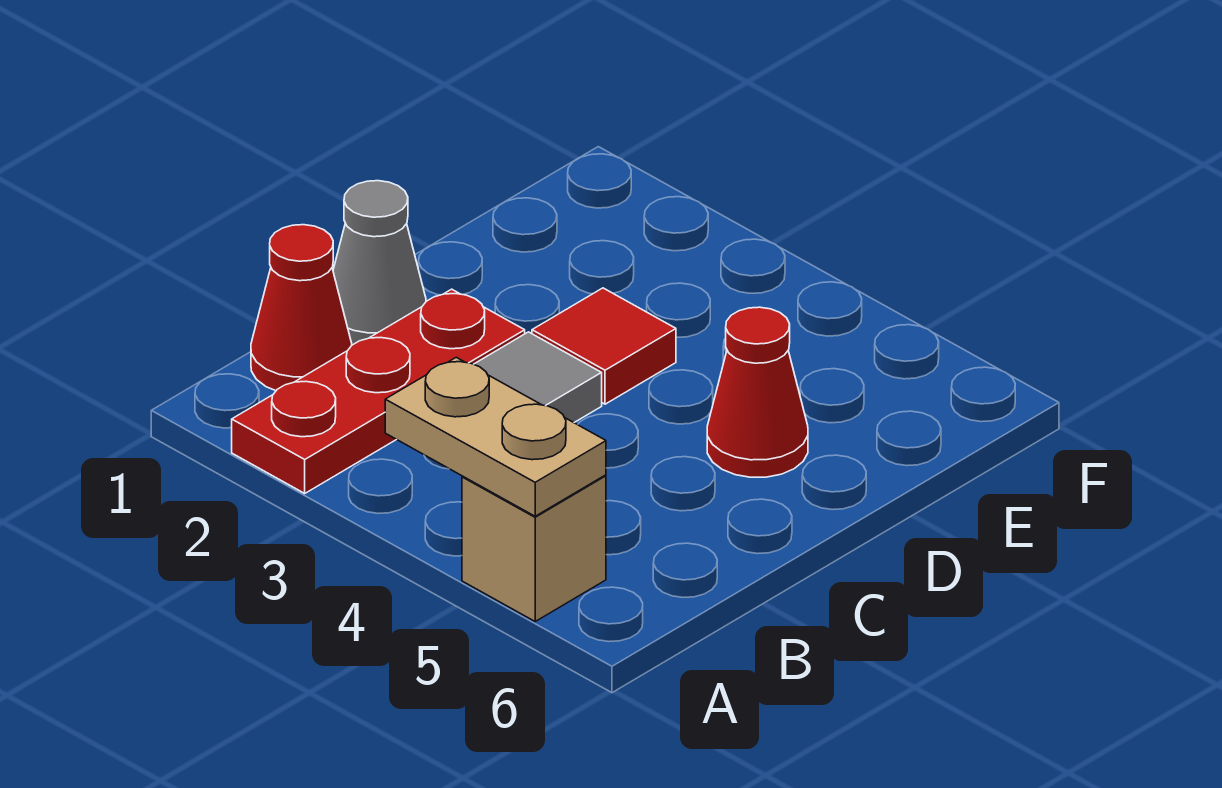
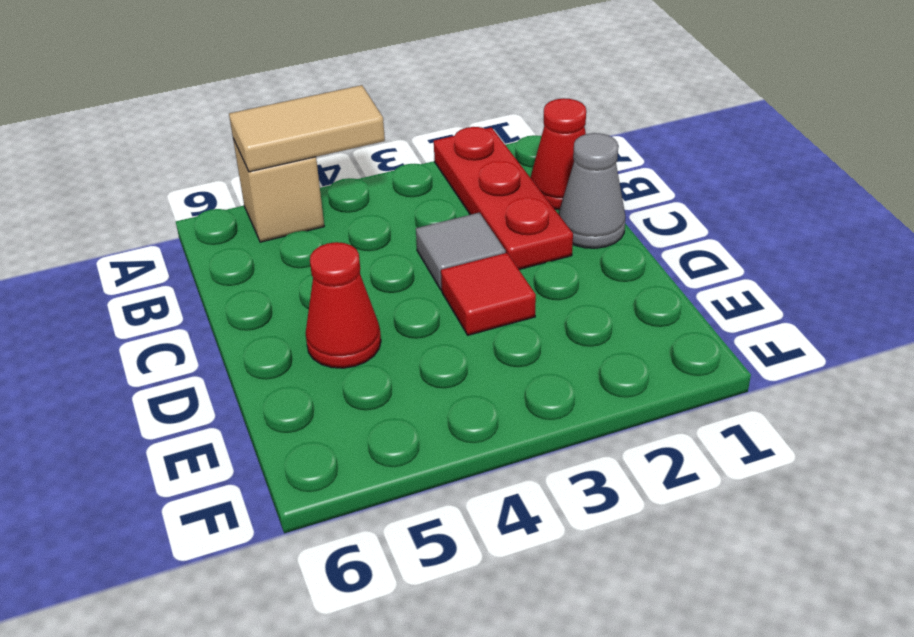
tan plate A4:A5 level 2 -> tan tile A4:A5 level 2

